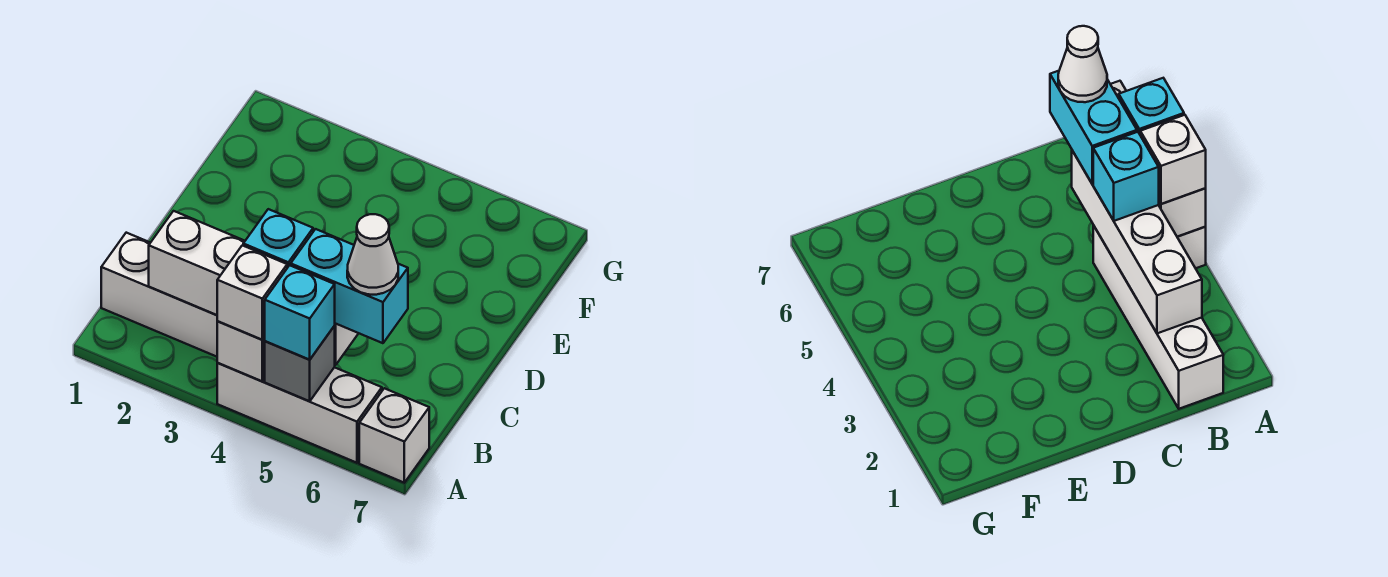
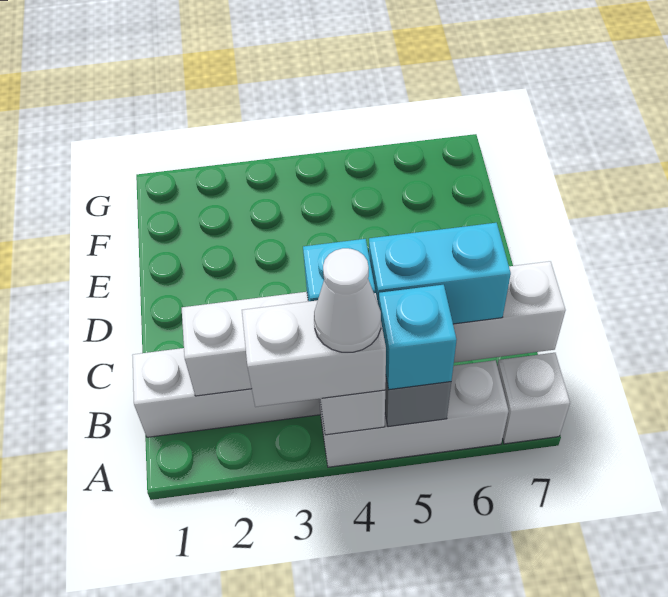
white brick A4 level 3 -> white brick A3:A4 level 3
white brick B2:B5 level 2 -> white brick B2:B7 level 2
white cone B6 level 4 -> white cone A4 level 4

